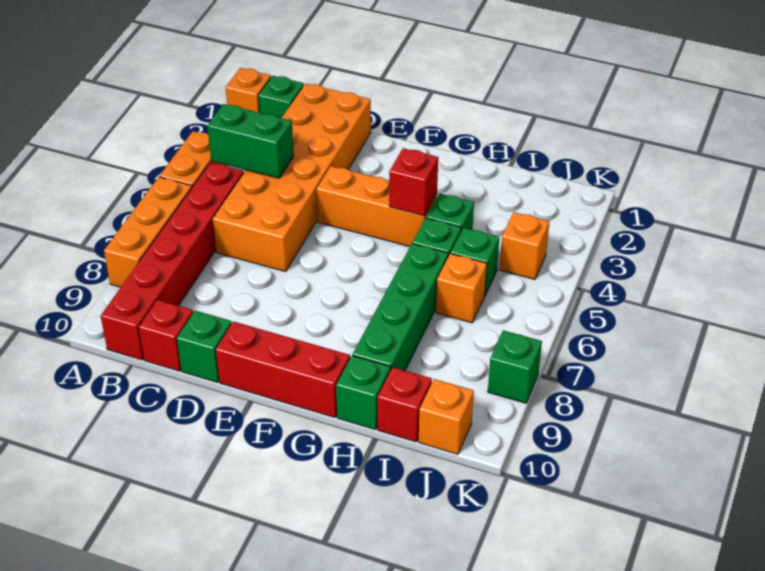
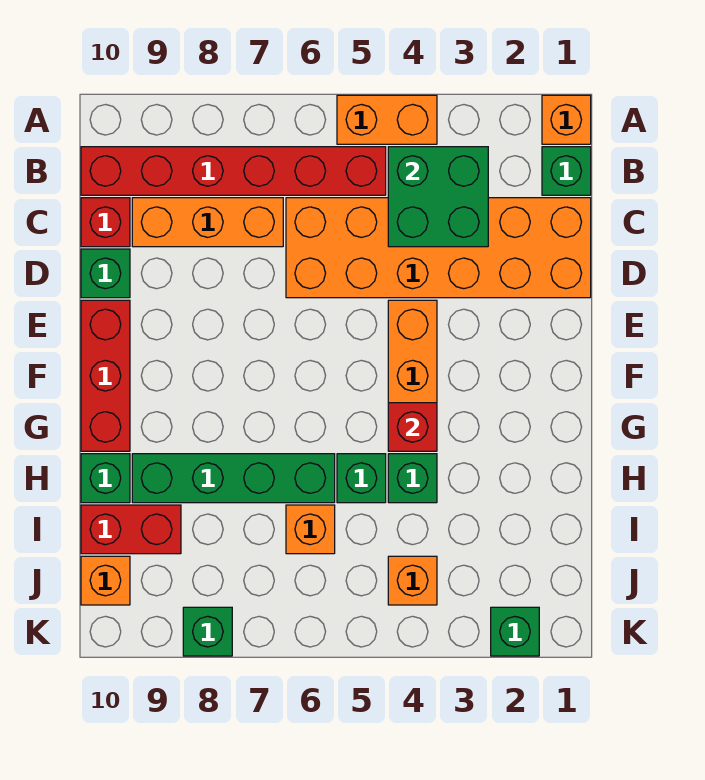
orange brick A6:A8 level 1 -> orange brick C7:C9 level 1
green brick B4:C4 level 2 -> green brick B3:C4 level 2
green brick I5 level 1 -> green brick K2 level 1
red brick I10 level 1 -> red brick I9:I10 level 1

